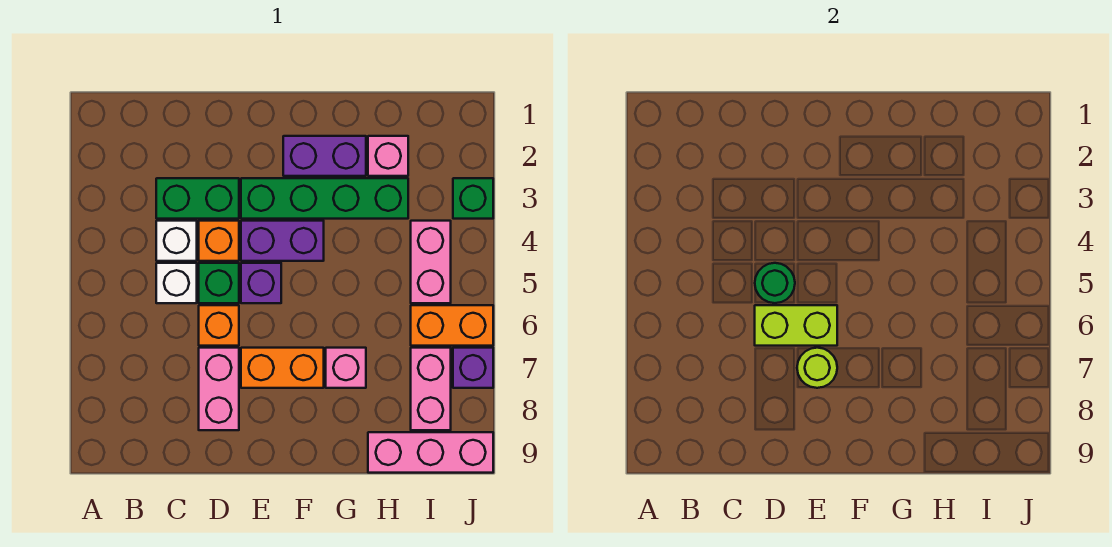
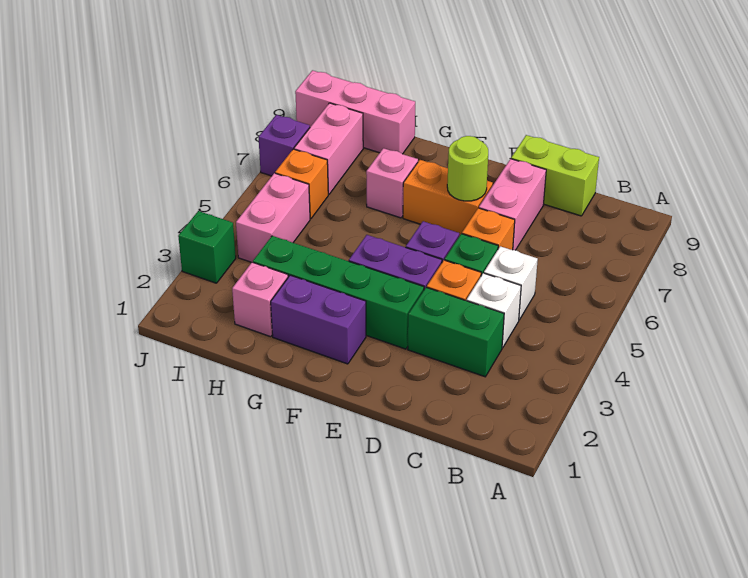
green round brick D5 level 2 -> none
lime brick D6:E6 level 2 -> lime brick C9:D9 level 1
orange brick I6:J6 level 1 -> orange brick I6 level 1

